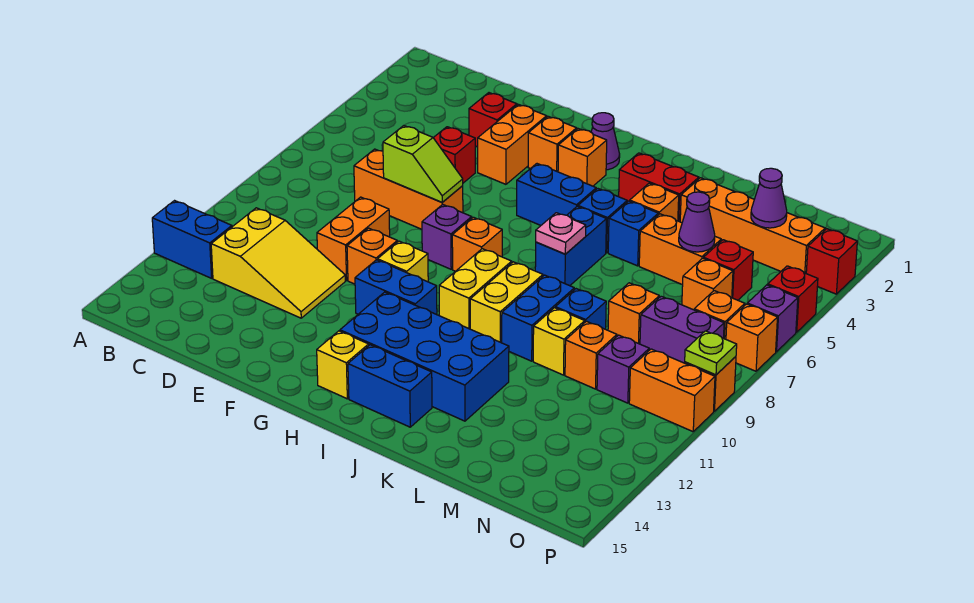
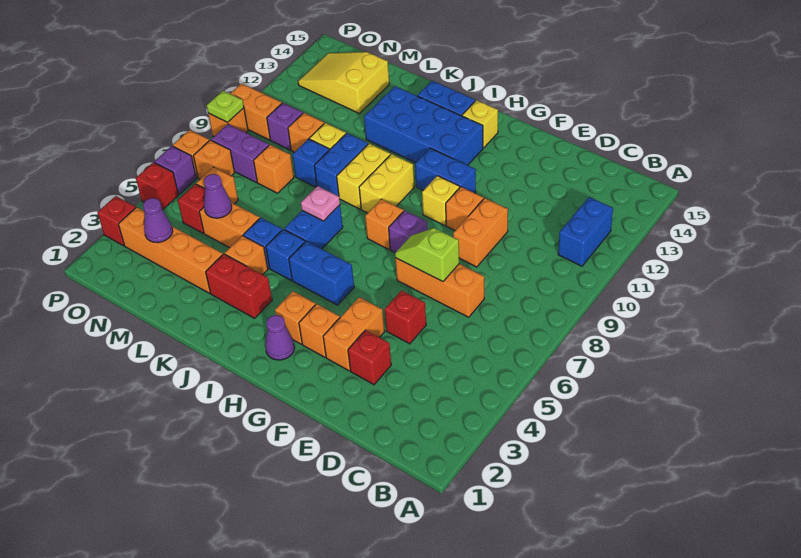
blue brick A12:B12 level 1 -> blue brick B11:B12 level 1
yellow slope C11:E12 level 1 top C -> yellow slope M13:O14 level 1 top M

